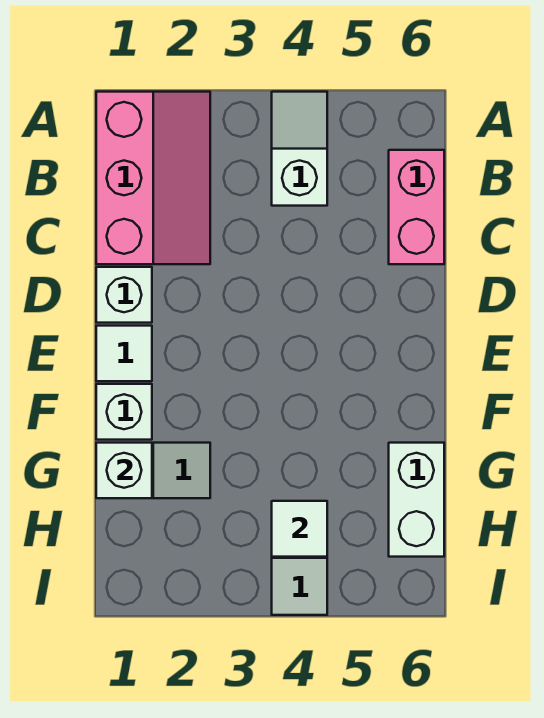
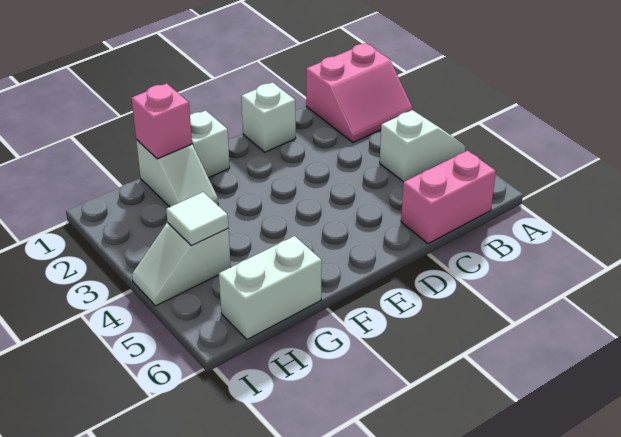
pink slope A1:C2 level 1 top 1 -> pink slope A1:B2 level 1 top 1
white tile E1 level 1 -> none
white brick G1 level 2 -> pink brick G1 level 2

